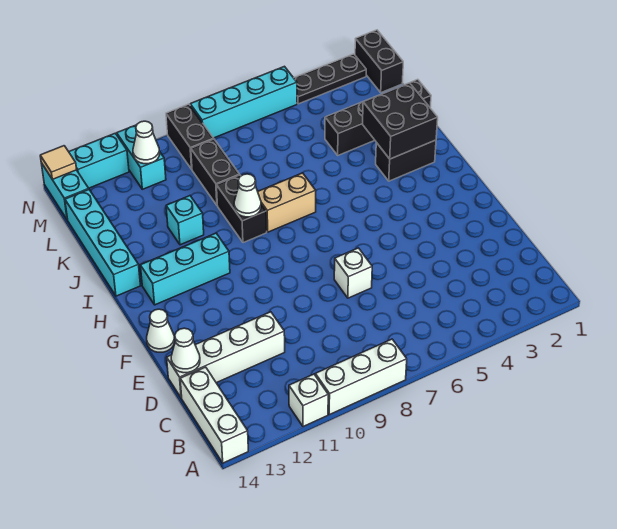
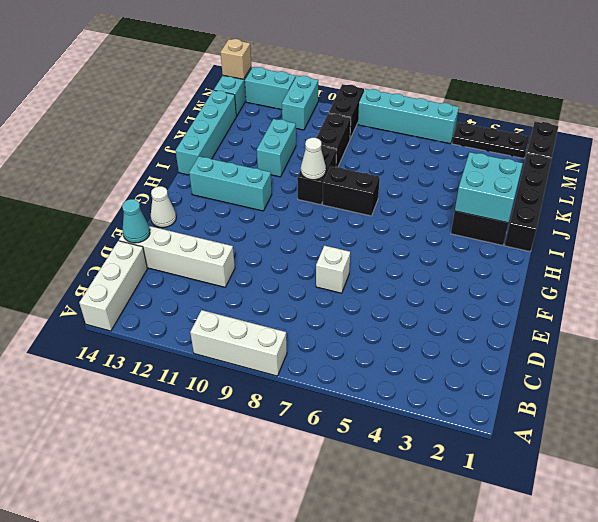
white brick A11 level 1 -> none
white cone D14 level 2 -> cyan cone D14 level 2
black brick I2:J3 level 2 -> cyan brick I2:J3 level 2
tan brick I7:I8 level 1 -> black brick I7:I8 level 1
cyan brick J11 level 1 -> cyan brick J11:K11 level 1
black brick K1:K4 level 1 -> black brick I1:L1 level 1
white cone M11 level 2 -> none
tan tile N14 level 2 -> tan brick N14 level 2

